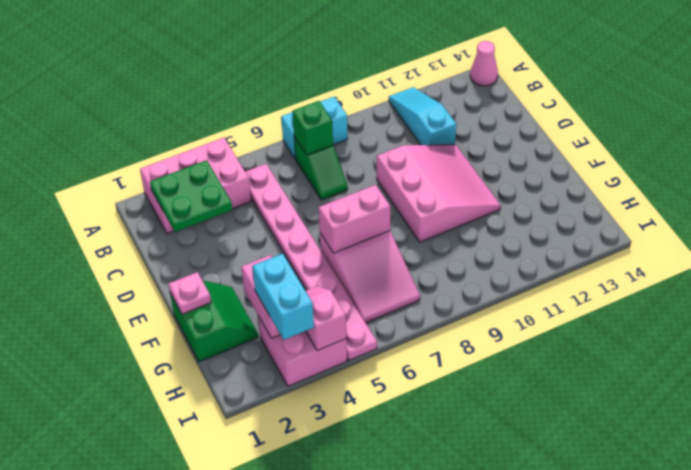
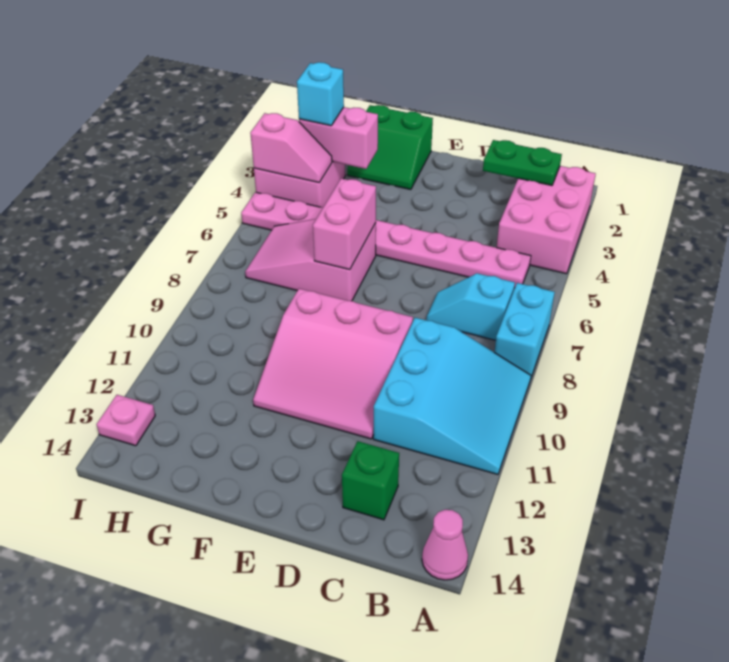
cyan slope A11:C11 level 1 top C -> cyan slope A9:C11 level 1 top C
green plate B2:C3 level 2 -> green plate B2:C2 level 2
green slope B7:C7 level 1 top B -> cyan slope B7:C7 level 1 top B
green brick B7 level 2 -> green brick C13 level 1
pink plate F1 level 2 -> pink plate I13 level 1
cyan brick H3:I3 level 3 -> cyan brick H3 level 3

